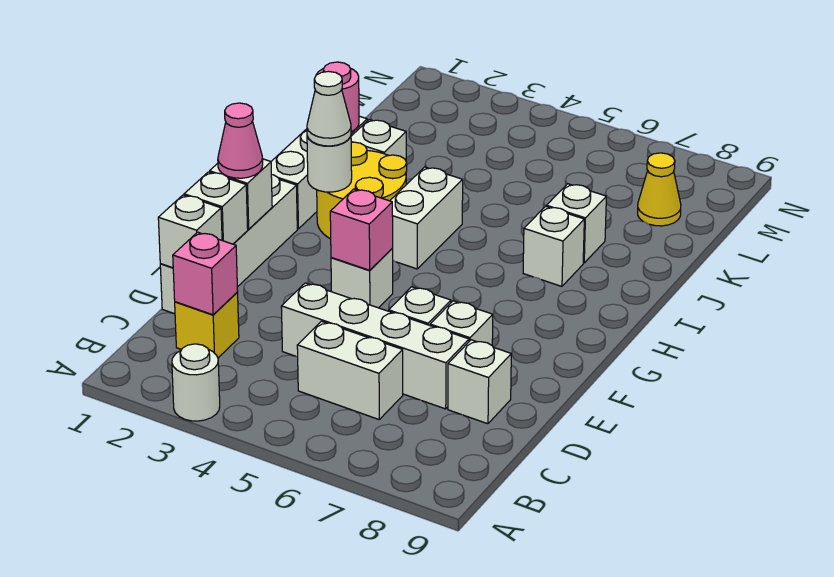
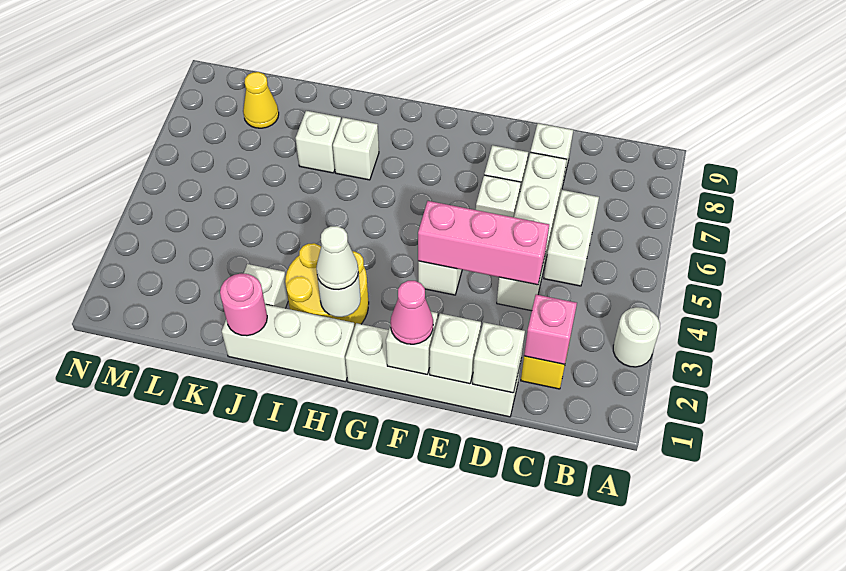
pink brick F4 level 2 -> pink brick D4:F4 level 2
white brick H4:I4 level 1 -> none

